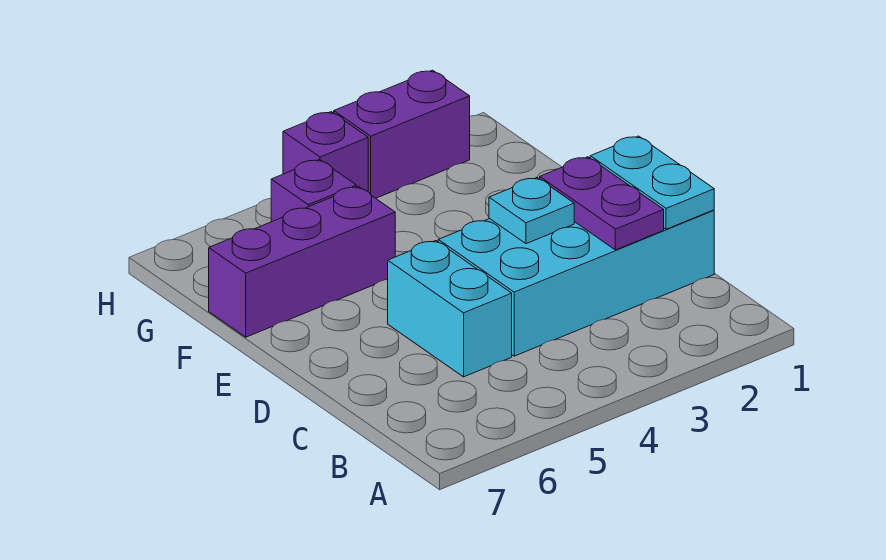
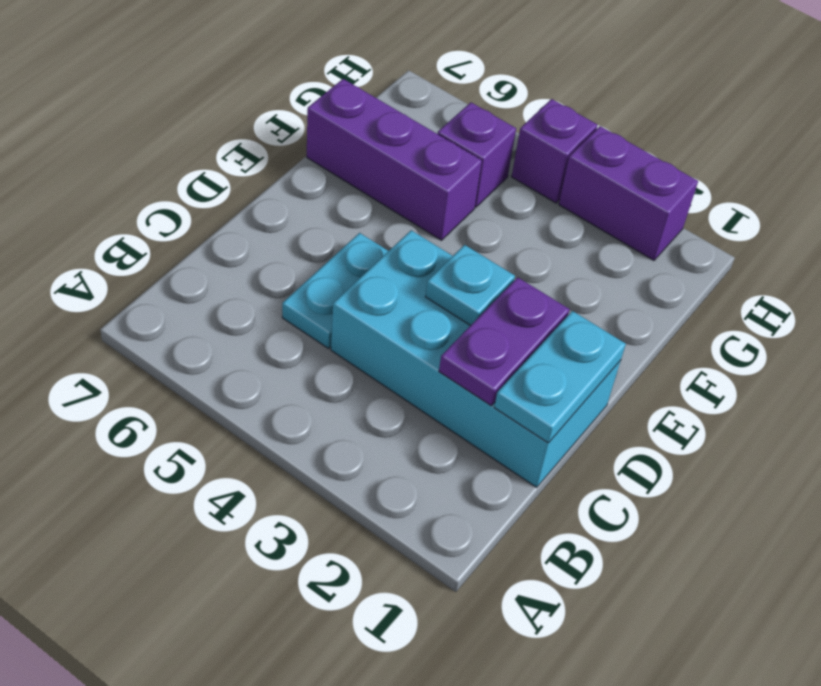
cyan brick C5:D5 level 1 -> cyan plate C5:D5 level 1

